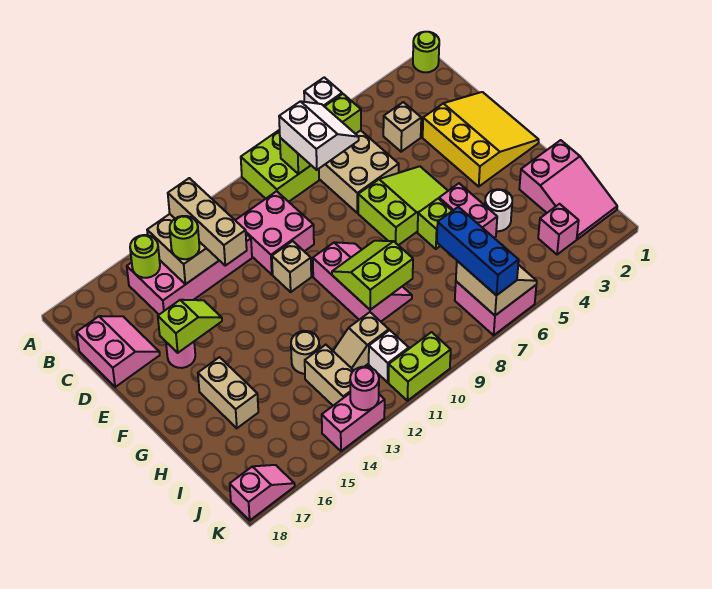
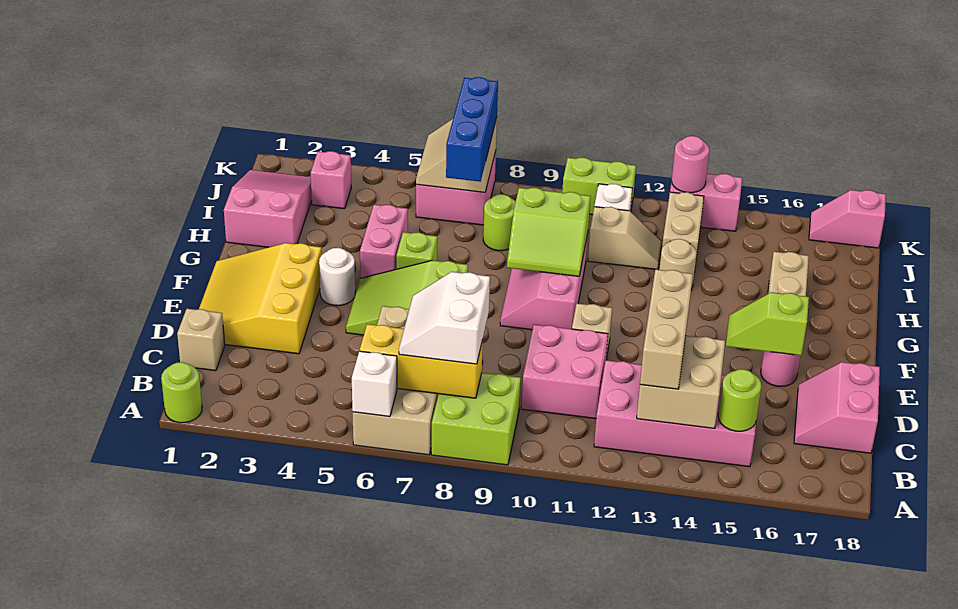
lime brick B6:B8 level 2 -> yellow brick B6:B8 level 2
tan brick C4 level 1 -> tan brick C1 level 1
lime round brick C14 level 3 -> lime round brick I8 level 1
white round brick H4 level 1 -> white round brick F4 level 1

